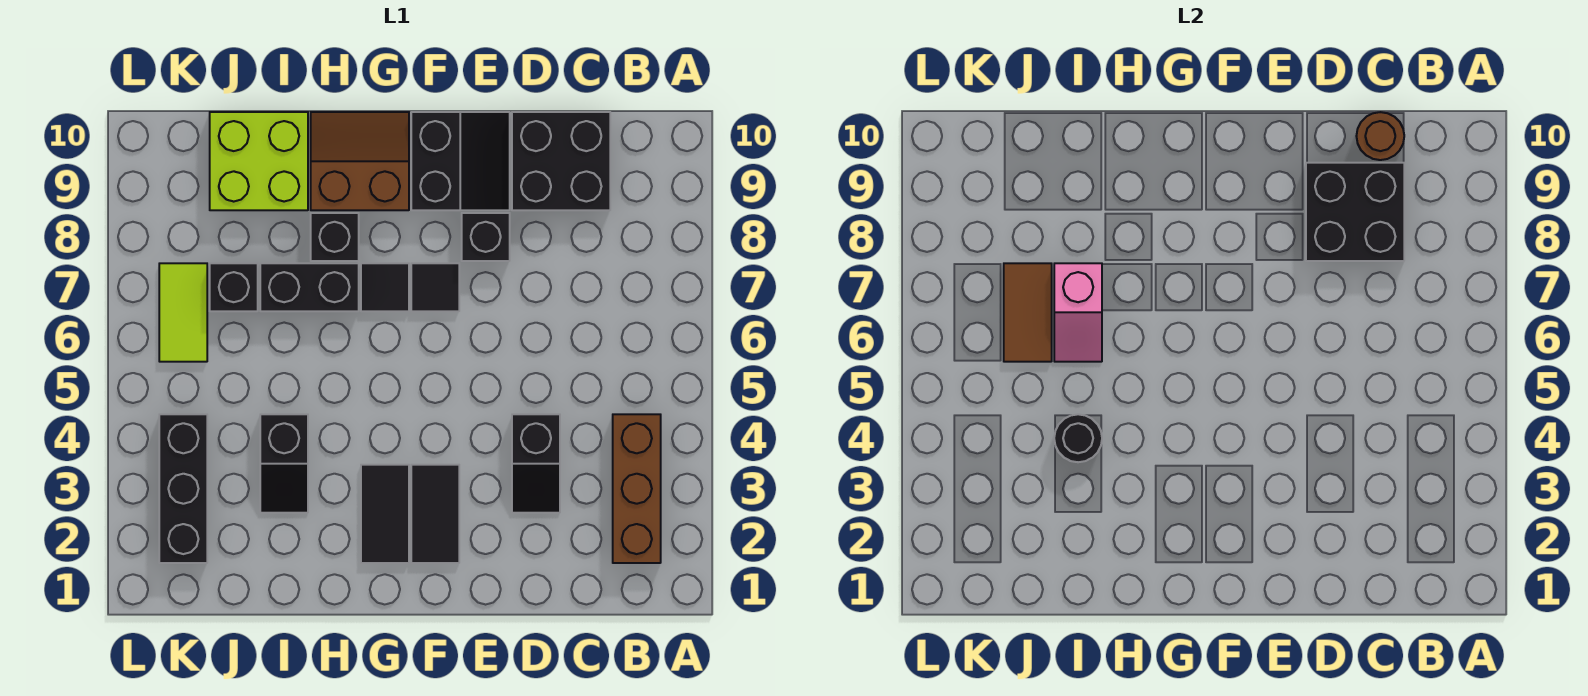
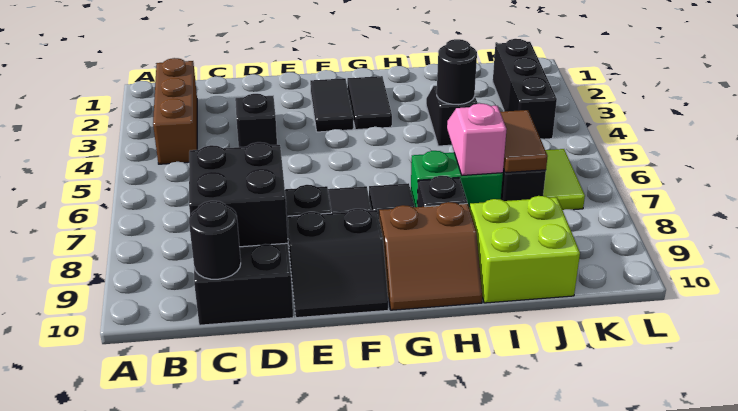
brown round brick C10 level 2 -> black round brick C10 level 2
black slope E9:F10 level 1 top F -> black slope E9:F10 level 1 top 9
black brick H7:I7 level 1 -> green brick H7:I7 level 1

